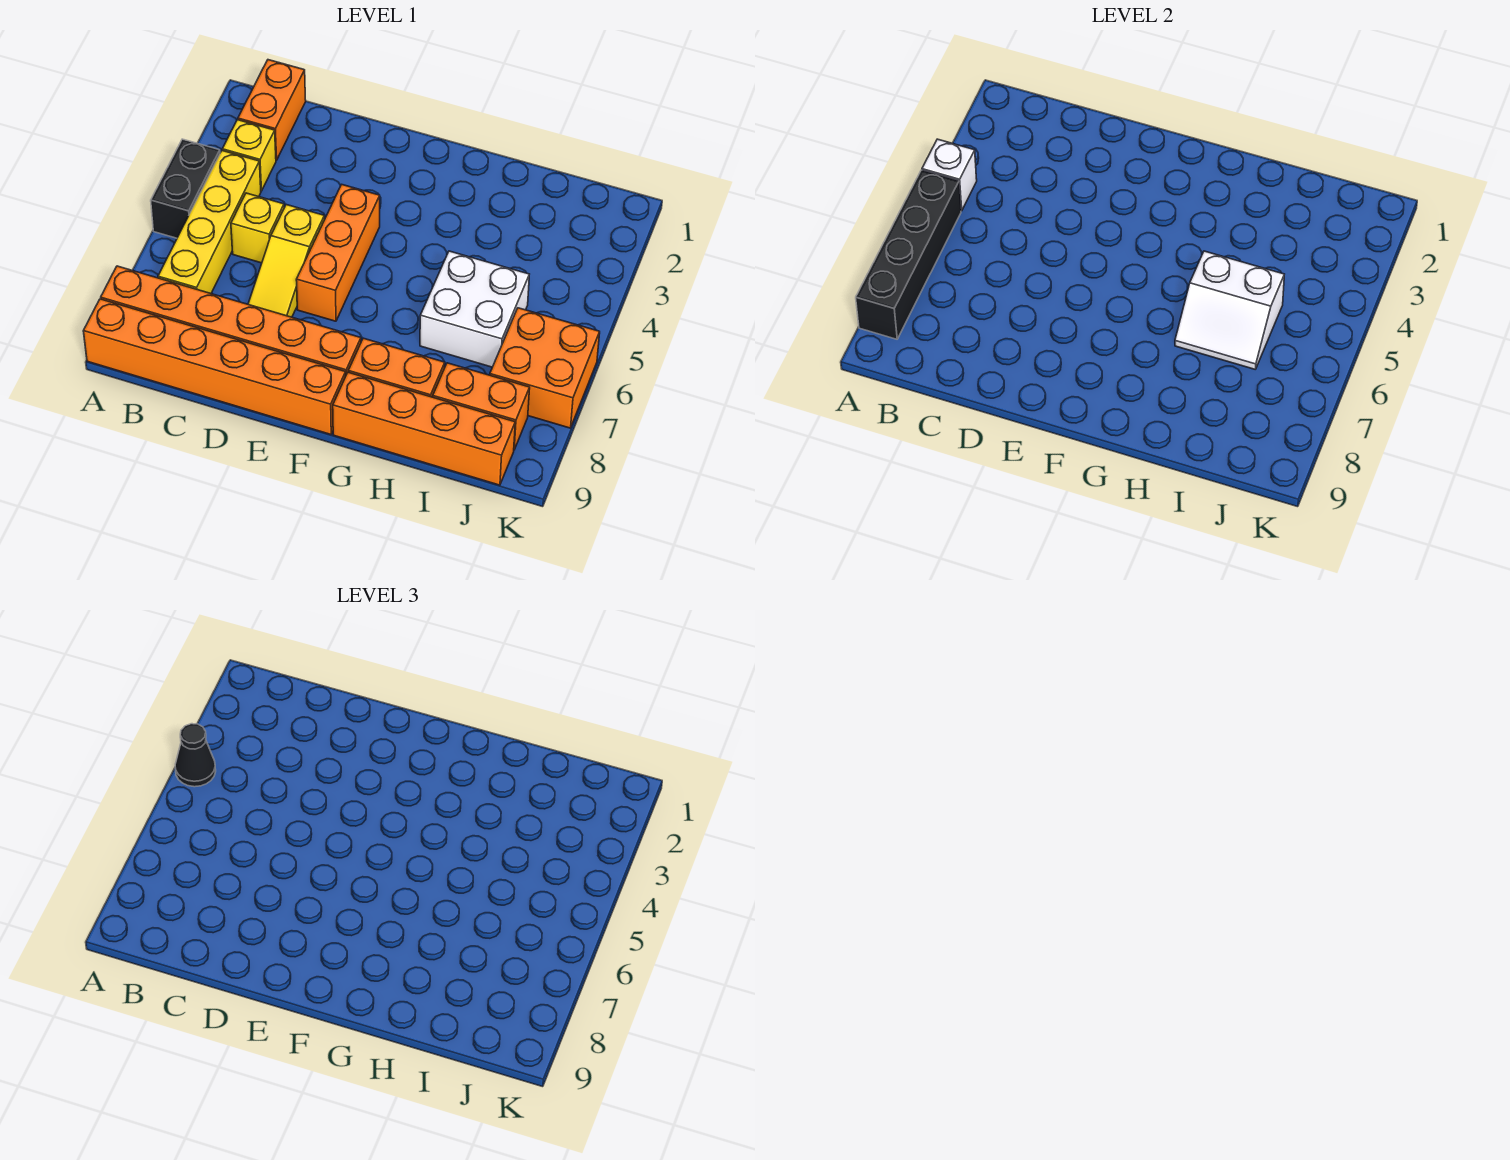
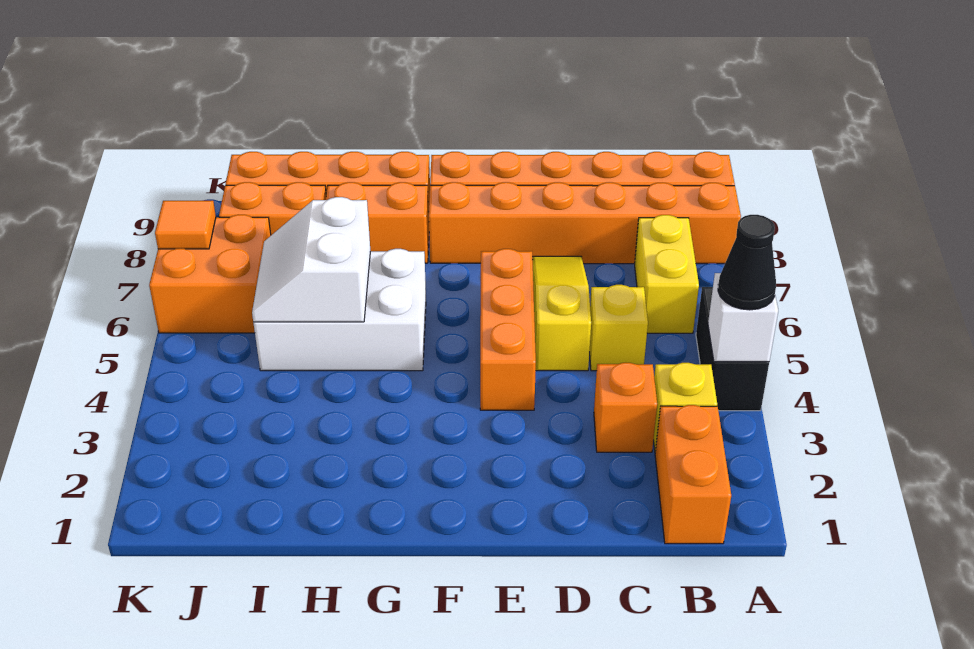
black brick A5:A8 level 2 -> none
yellow brick B4:B7 level 1 -> yellow brick B6:B7 level 1
none -> orange brick C3 level 1
white brick H5:I6 level 1 -> white brick G5:I6 level 1
white slope H5:I6 level 2 top 5 -> white slope H5:I6 level 2 top H
none -> orange tile K7 level 2

